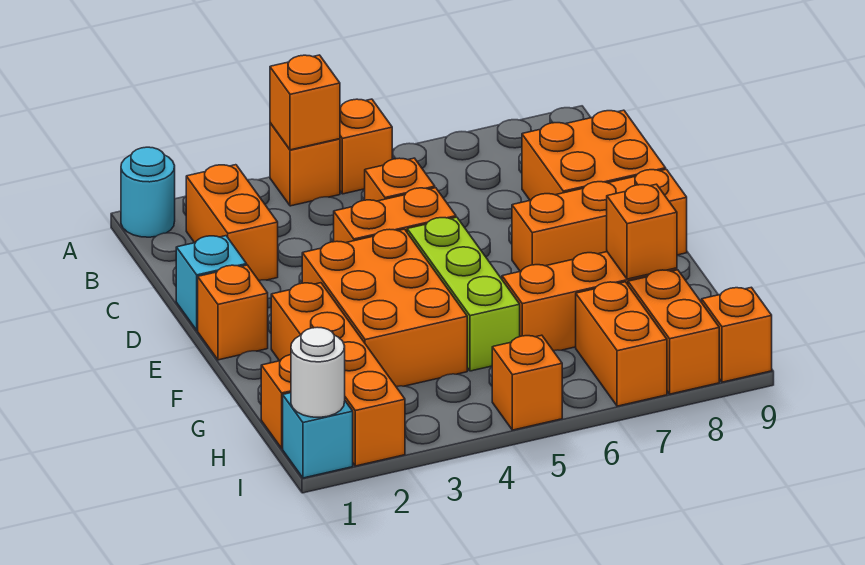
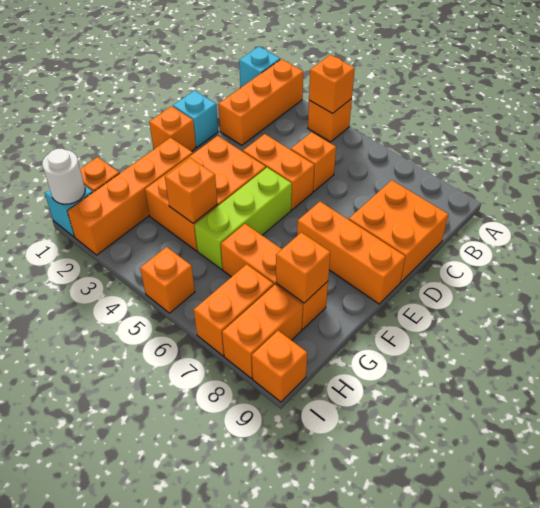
cyan round brick A1 level 1 -> cyan brick A1 level 1
orange brick A5 level 1 -> orange brick G4 level 2
orange brick B2:C2 level 1 -> orange brick A2:C2 level 1

